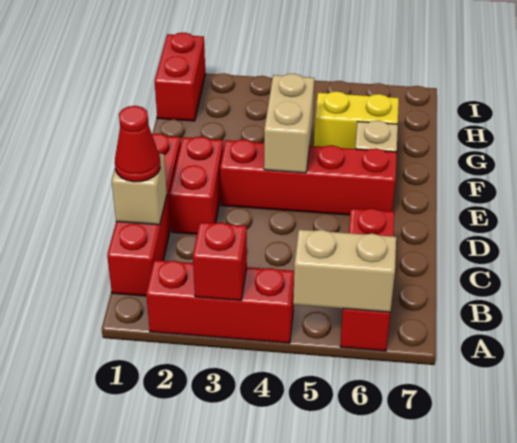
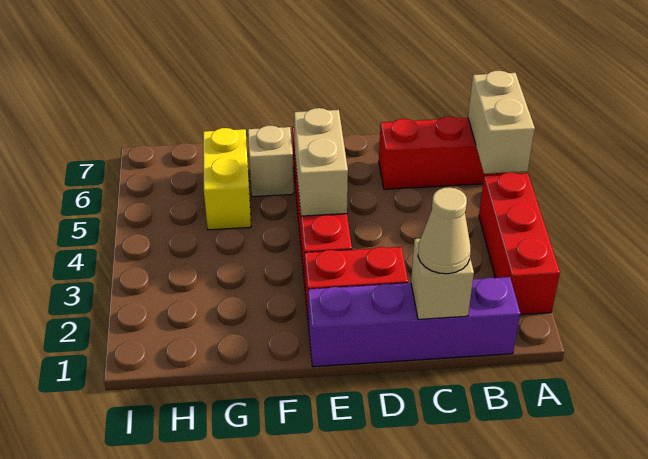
red brick A3 level 2 -> none
red brick B1:E1 level 1 -> purple brick B1:E1 level 1
red cone C1 level 3 -> tan cone C1 level 3
tan brick E4:F4 level 2 -> tan brick E4:E5 level 2
red brick H1:I1 level 1 -> none

